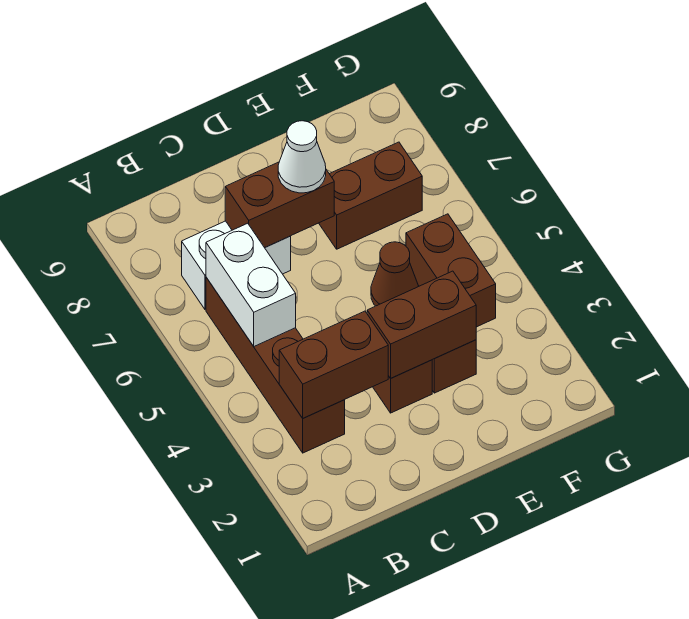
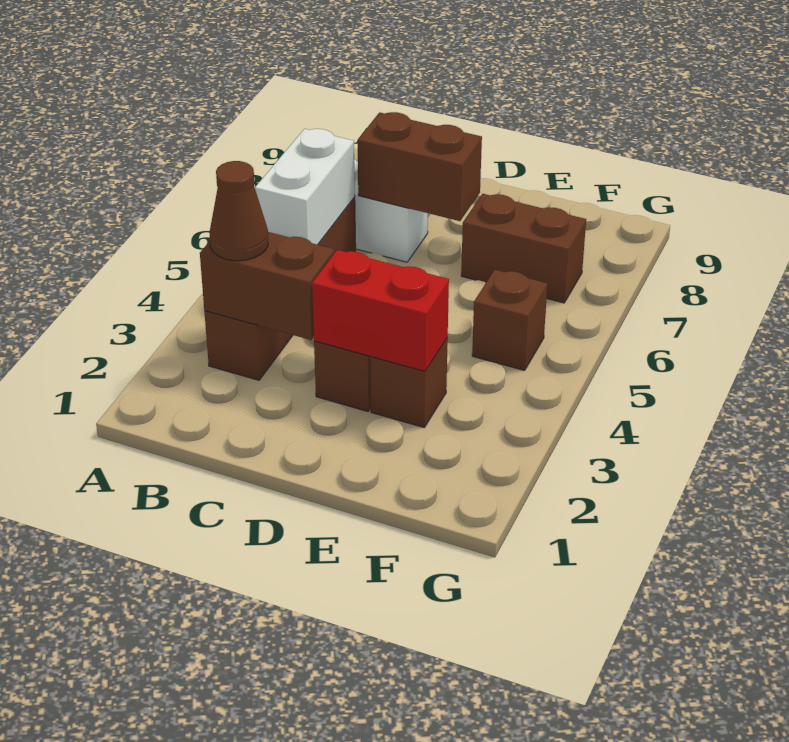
brown brick D3:E3 level 2 -> red brick D3:E3 level 2
white cone D7 level 3 -> none
brown cone E5 level 1 -> brown cone B3 level 3
brown brick F4:F5 level 1 -> brown brick F5 level 1

